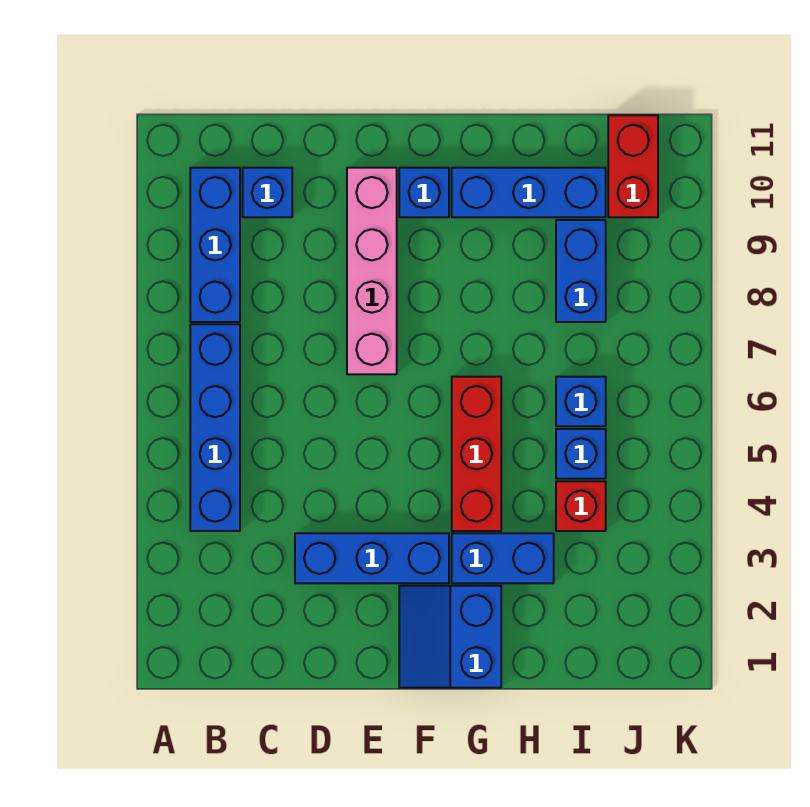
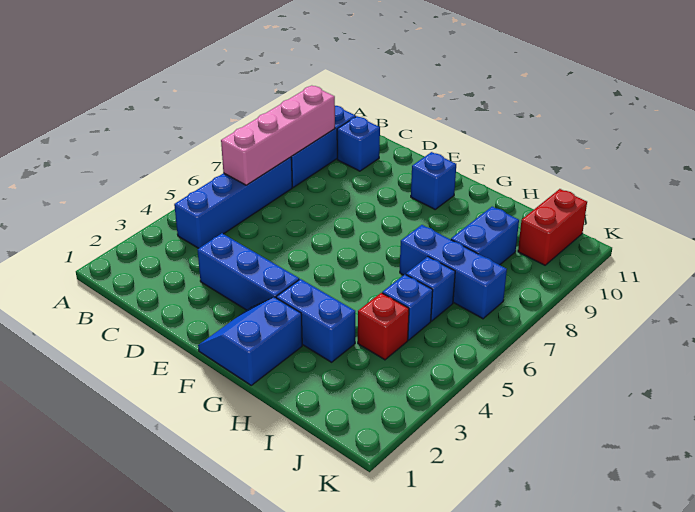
pink brick E7:E10 level 1 -> pink brick B6:B9 level 2
red brick G4:G6 level 1 -> none
blue brick G10:I10 level 1 -> blue brick H7:J7 level 1

